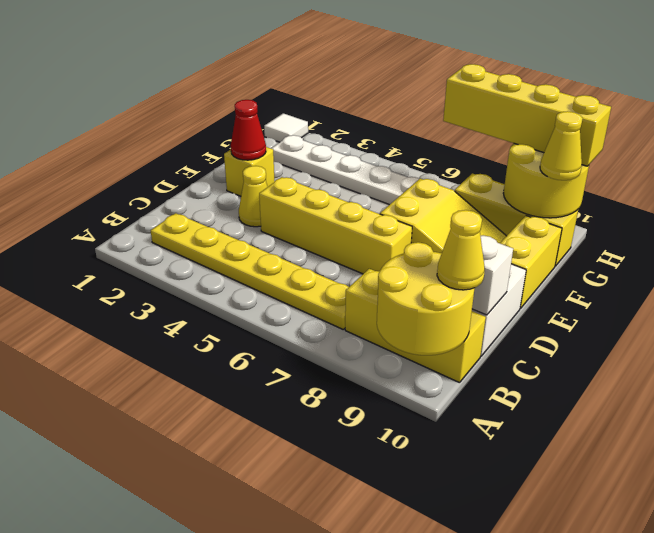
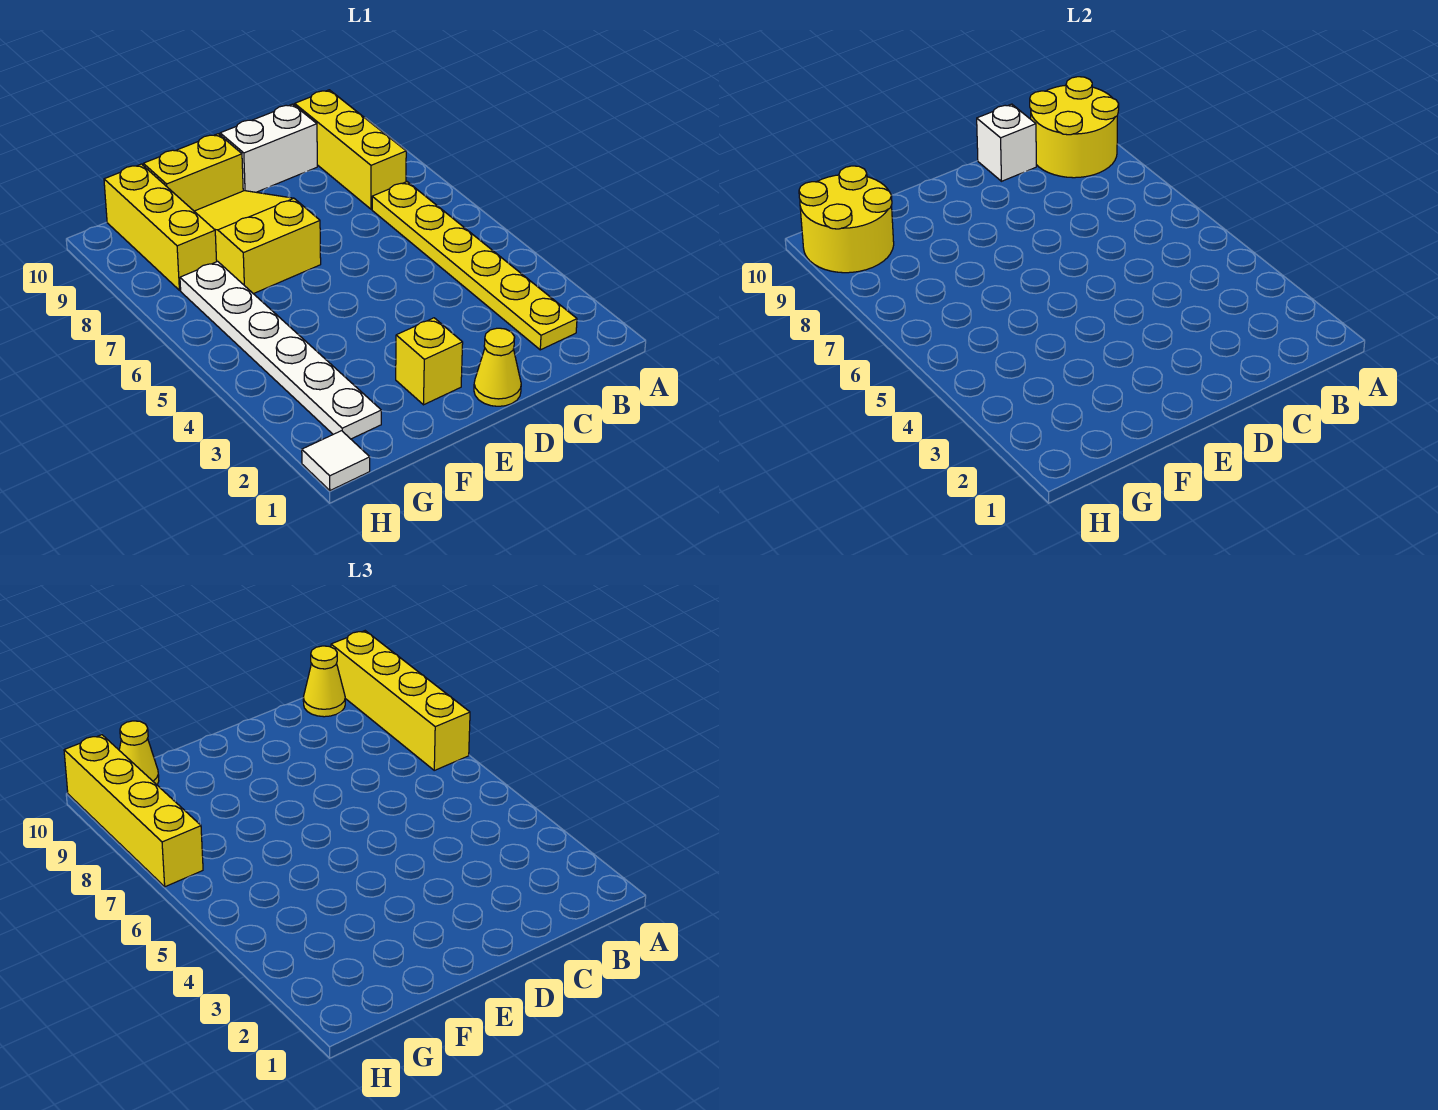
yellow cone D3 level 1 -> yellow cone D1 level 1
yellow brick D4:D7 level 1 -> yellow brick A7:A10 level 3
red cone E2 level 2 -> none

